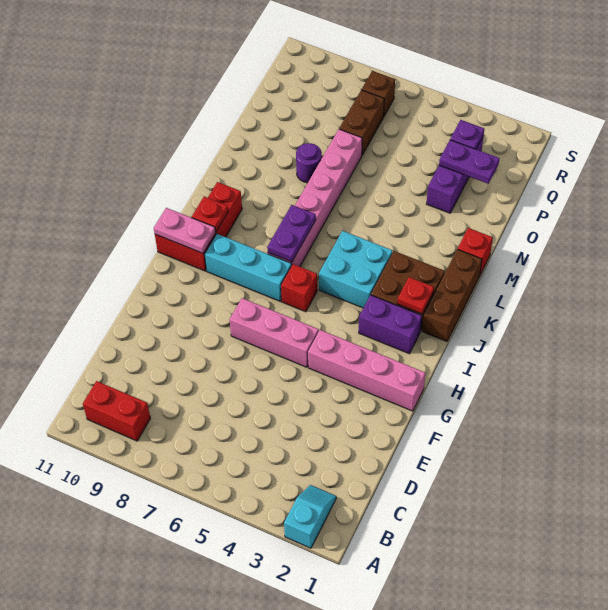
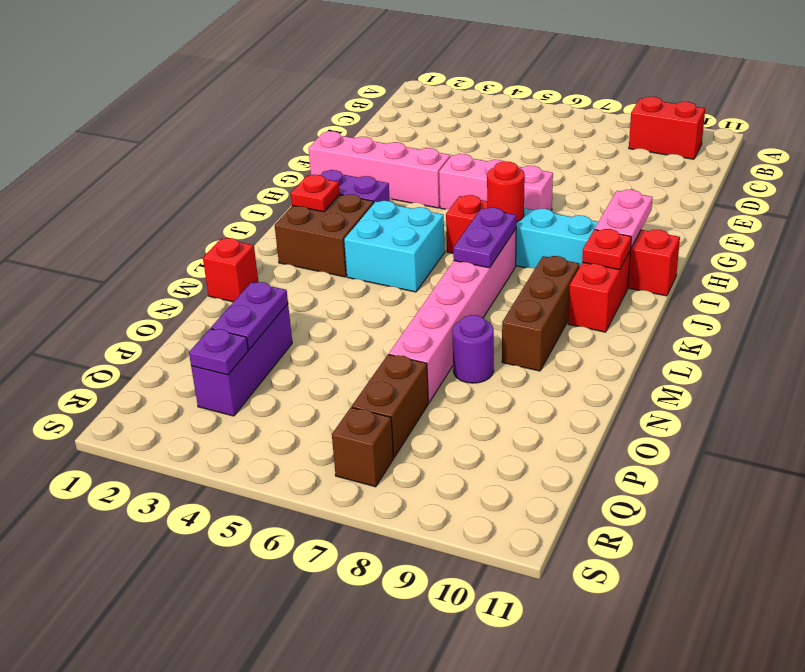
cyan slope A2:B2 level 1 top A -> none
none -> red round brick I7 level 2
pink plate I10:I11 level 2 -> pink plate H10:I10 level 2
brown brick J1:L1 level 1 -> brown brick K9:M9 level 1
purple plate P2:P3 level 2 -> purple plate O3:P3 level 2

